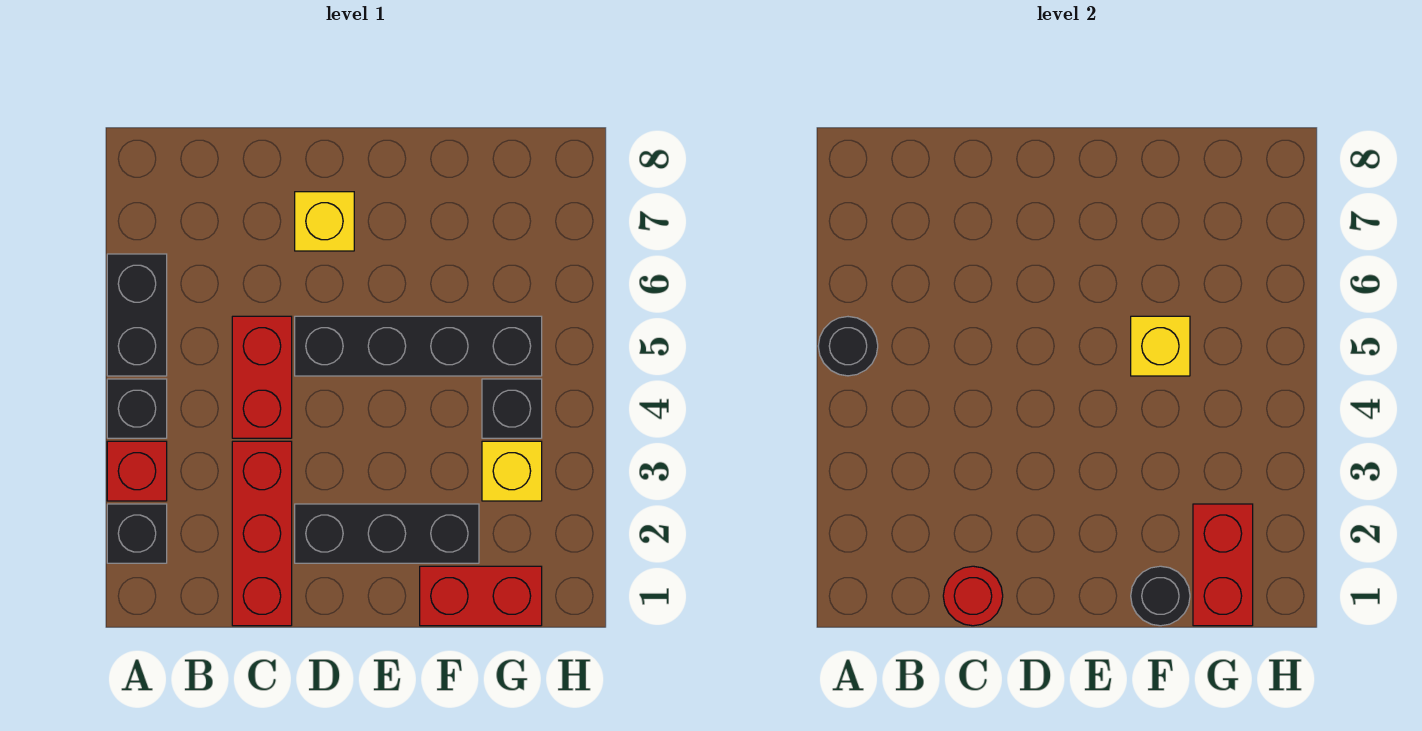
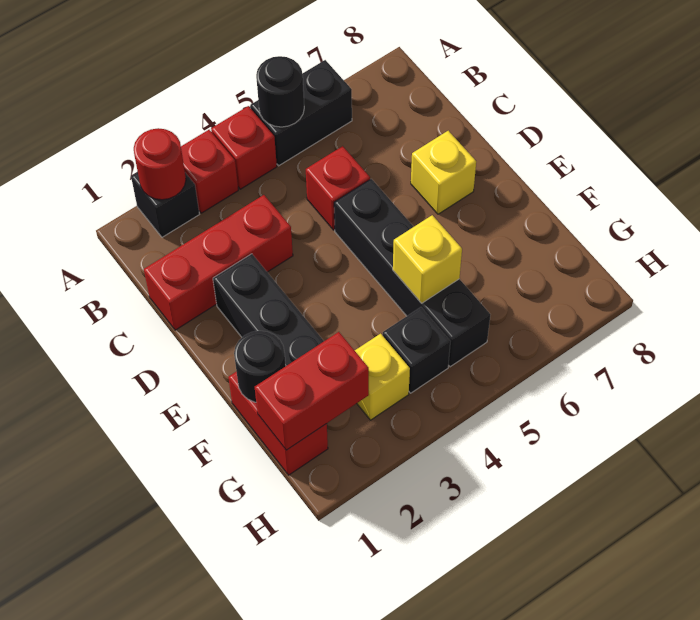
black brick A4 level 1 -> red brick A4 level 1
red round brick C1 level 2 -> red round brick A2 level 2
red brick C4:C5 level 1 -> red brick C5 level 1

